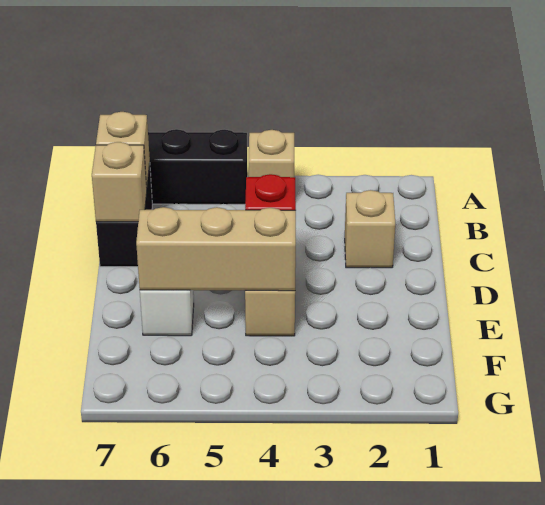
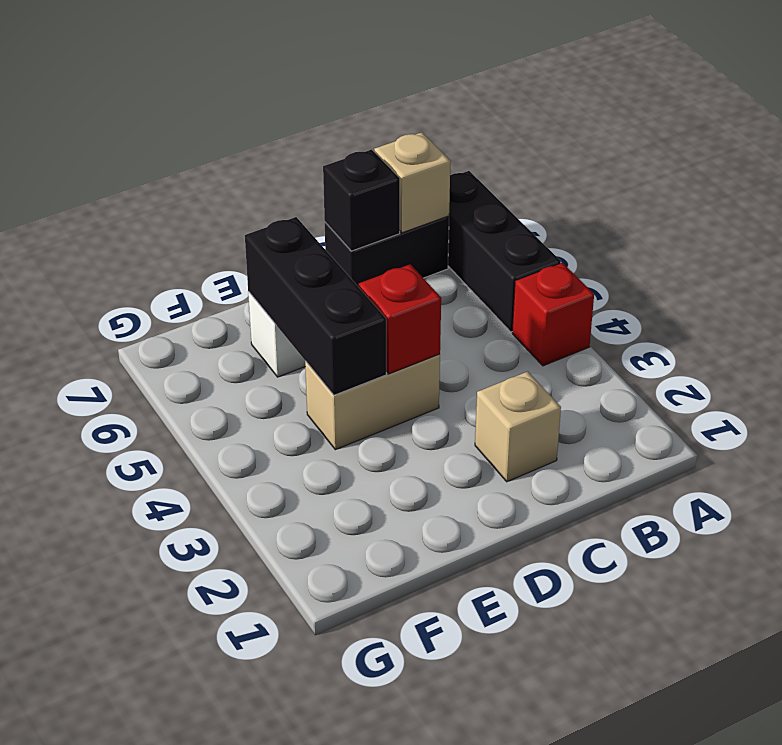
tan brick A4 level 1 -> red brick A4 level 1
tan brick C7 level 2 -> black brick C7 level 2
tan brick E4:E6 level 2 -> black brick E4:E6 level 2

